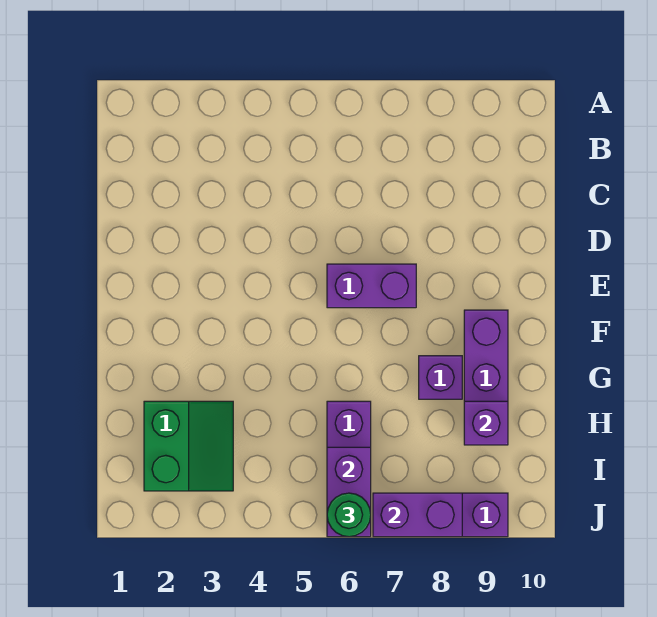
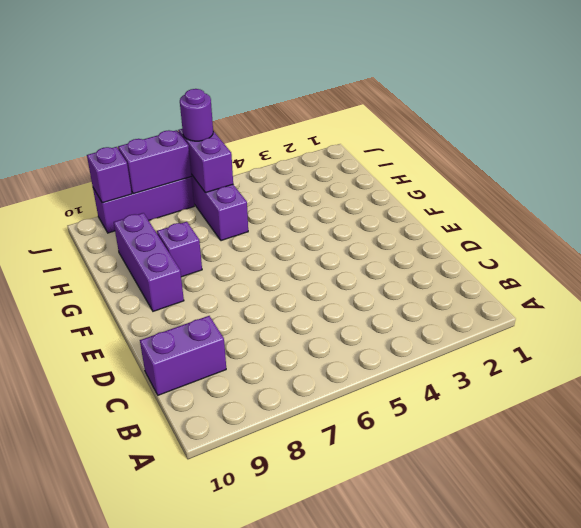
purple brick E6:E7 level 1 -> purple brick C9:C10 level 1
green slope H2:I3 level 1 top 2 -> none
purple brick H9 level 2 -> purple brick J9 level 2
green round brick J6 level 3 -> purple round brick J6 level 3

